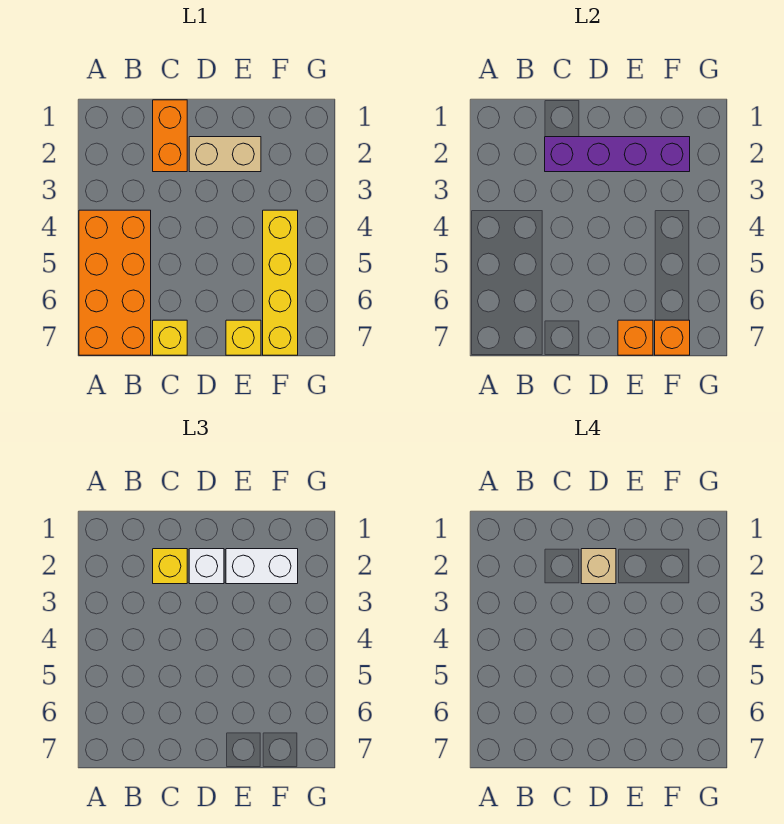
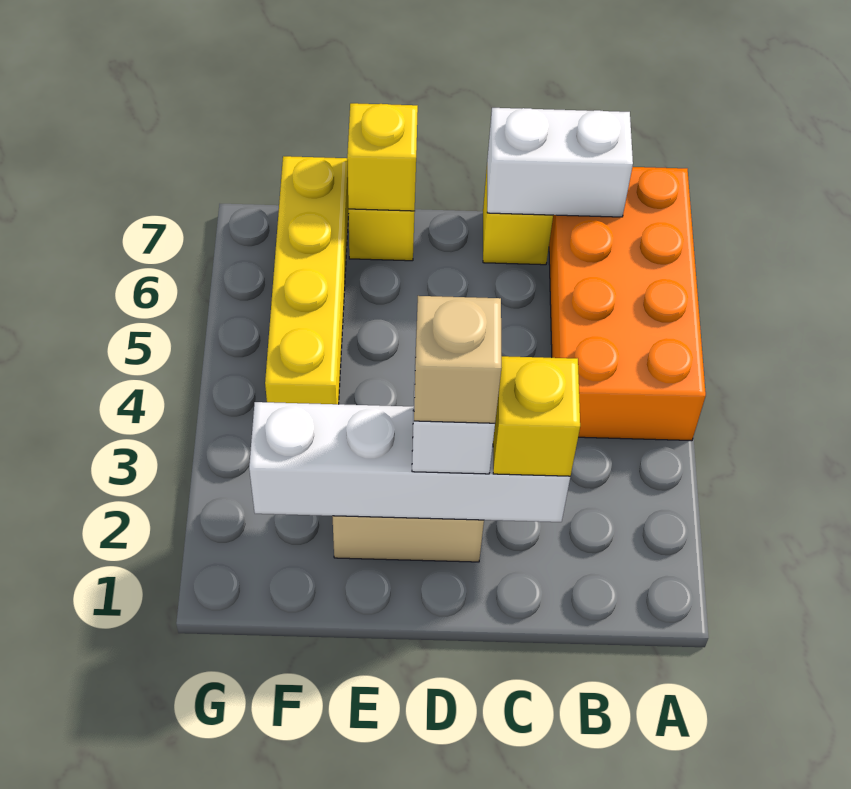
orange brick C1:C2 level 1 -> none
purple brick C2:F2 level 2 -> white brick C2:F2 level 2
white brick E2:F2 level 3 -> white brick B7:C7 level 2
orange brick E7 level 2 -> yellow brick E7 level 2
orange brick F7 level 2 -> none

